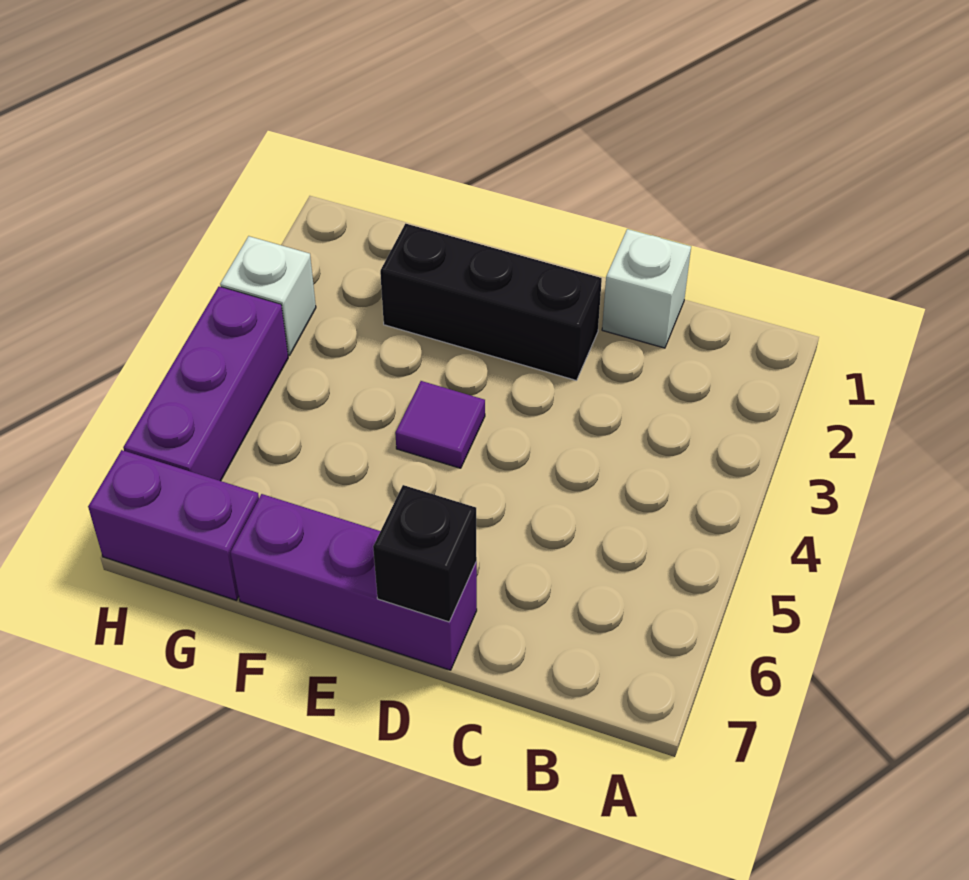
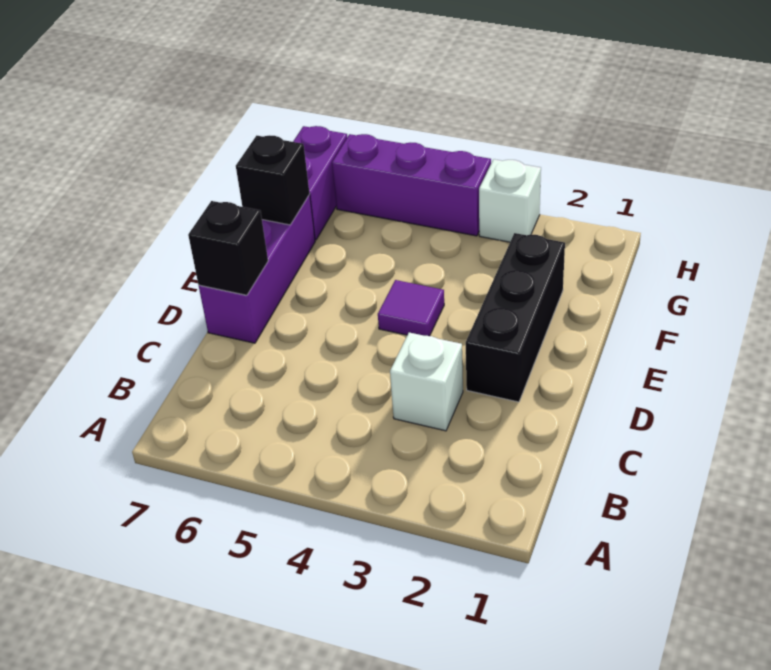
white brick C1 level 1 -> white brick C3 level 1
none -> black brick F7 level 2

